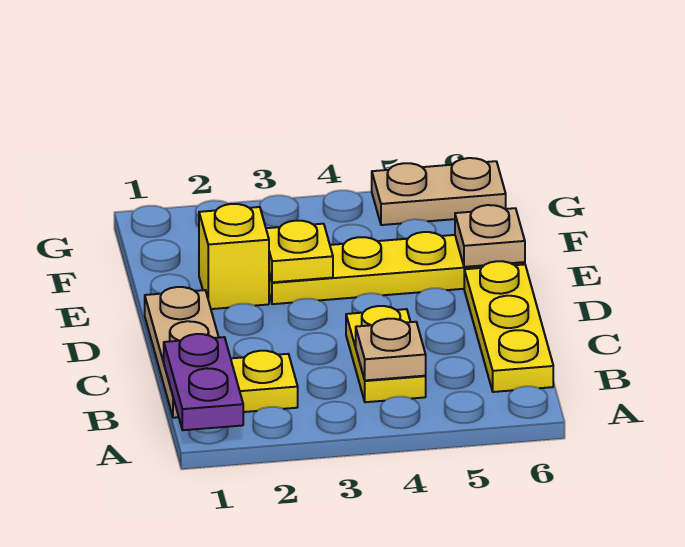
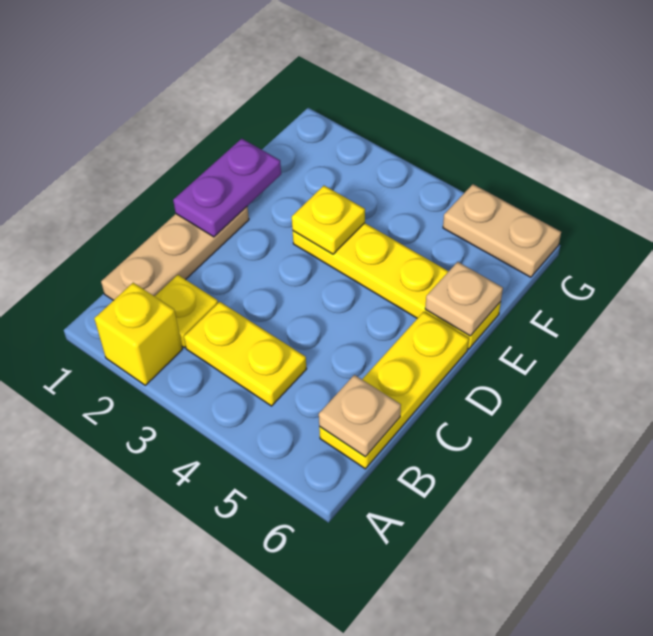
purple plate A1:B1 level 2 -> purple plate D1:E1 level 2
yellow plate B4:C4 level 1 -> yellow plate B3:B4 level 1
tan plate B4 level 2 -> tan plate B6 level 2
yellow brick E2 level 1 -> yellow brick A2 level 1

